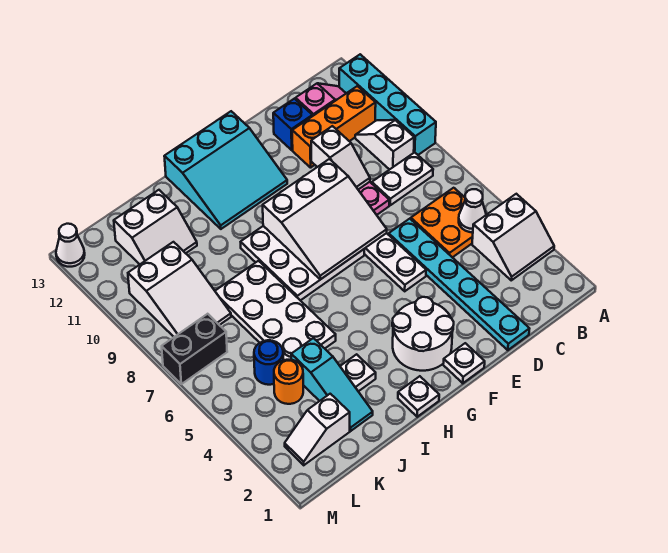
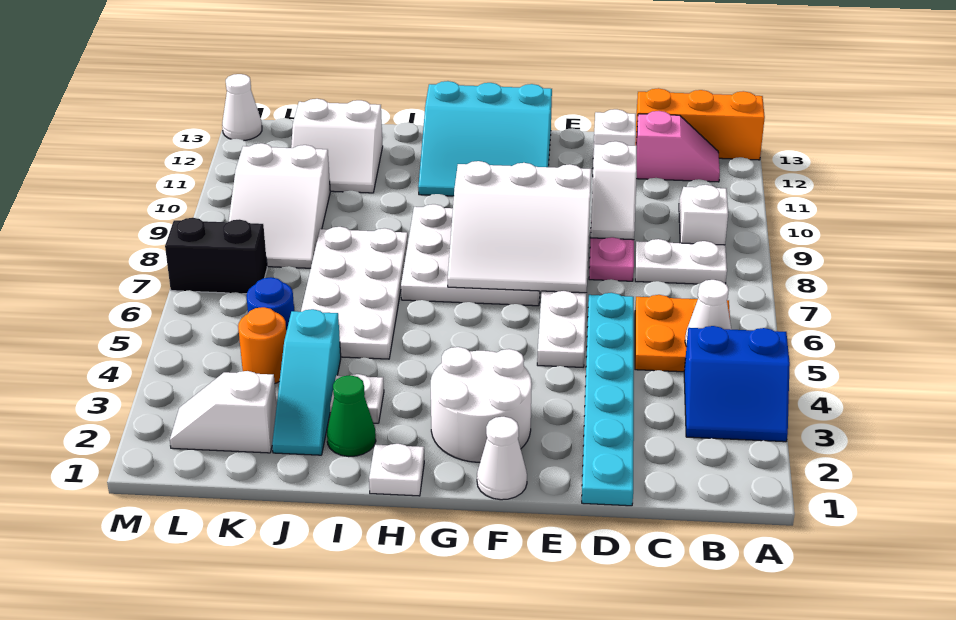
white slope A3:B4 level 1 top 4 -> blue slope A3:B4 level 1 top 4
cyan brick A9:A12 level 1 -> none
orange brick B11:D11 level 1 -> orange brick A13:C13 level 1
blue brick D12 level 1 -> white brick D12 level 1
white plate F1 level 1 -> white cone F1 level 1
none -> green cone I2 level 1

